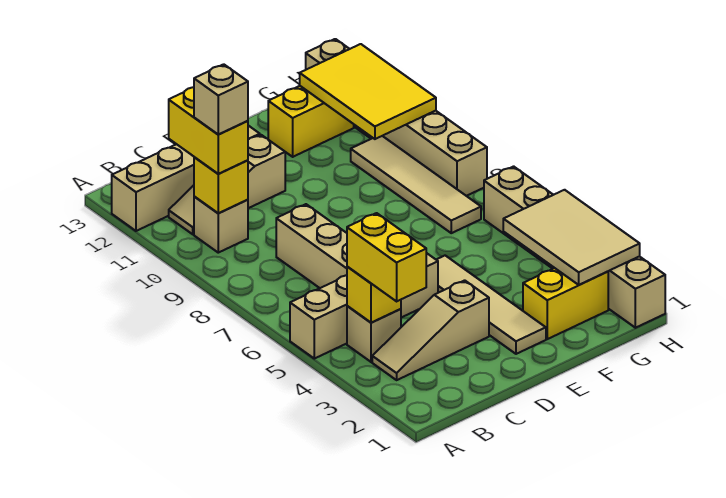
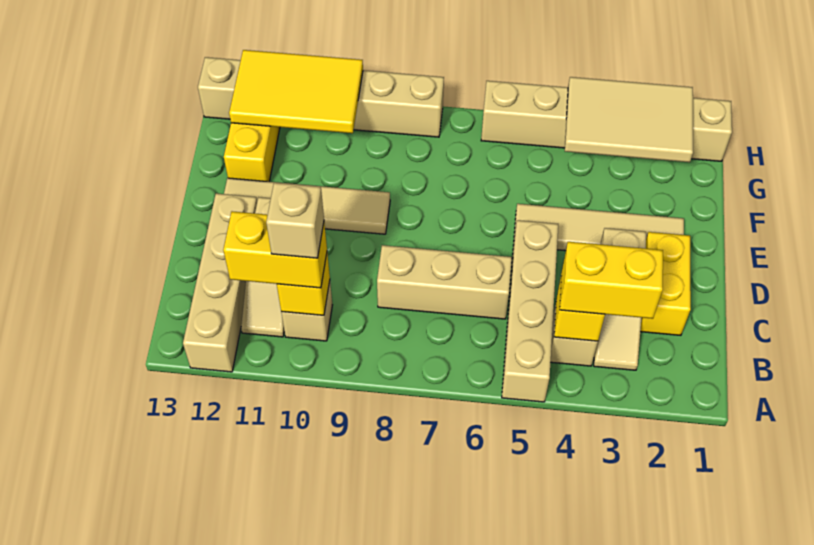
yellow brick F2:G2 level 1 -> yellow brick C2:D2 level 1
tan tile G7:G10 level 1 -> tan tile E9:E12 level 1

